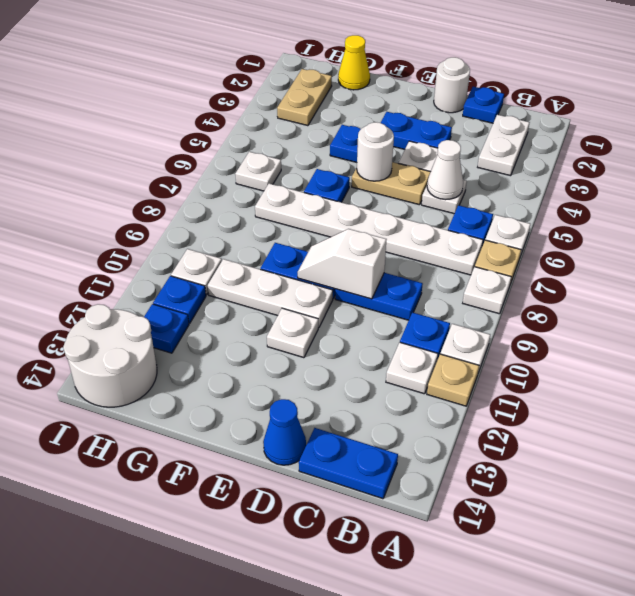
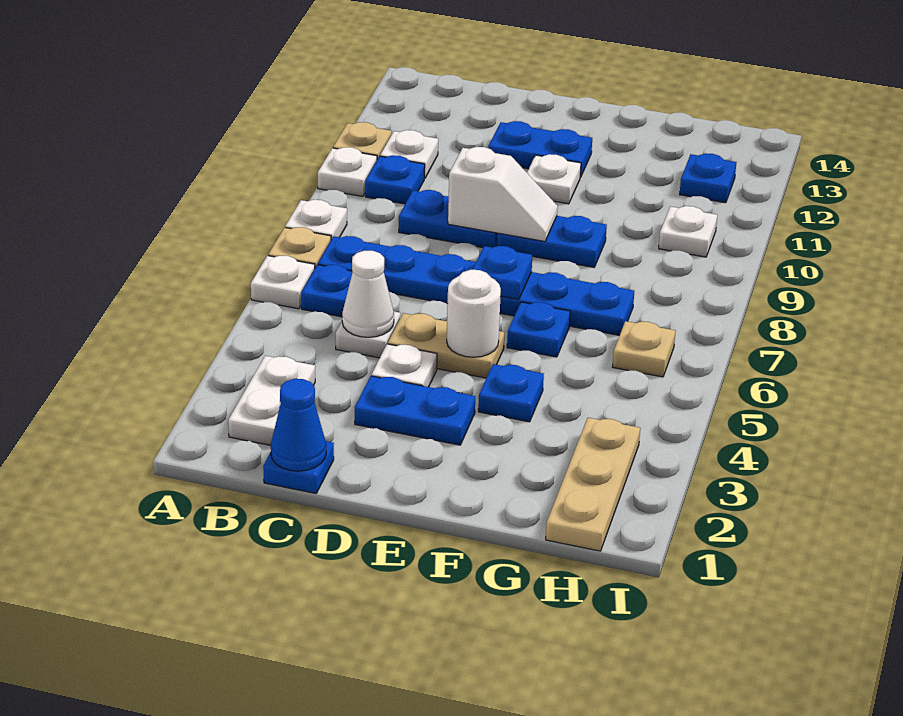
white plate B7:G7 level 1 -> blue plate B7:G7 level 1
blue plate B14:C14 level 1 -> blue plate D12:E12 level 1
white round brick D1 level 1 -> none
blue cone D14 level 1 -> blue cone C1 level 2
white plate E10:G10 level 1 -> none
yellow cone G1 level 1 -> none
tan plate H2:H3 level 1 -> tan plate H1:H3 level 1
white plate H6 level 1 -> tan plate H6 level 1
blue plate H11 level 1 -> blue plate E7 level 2
white round brick H13:I14 level 1 -> none

